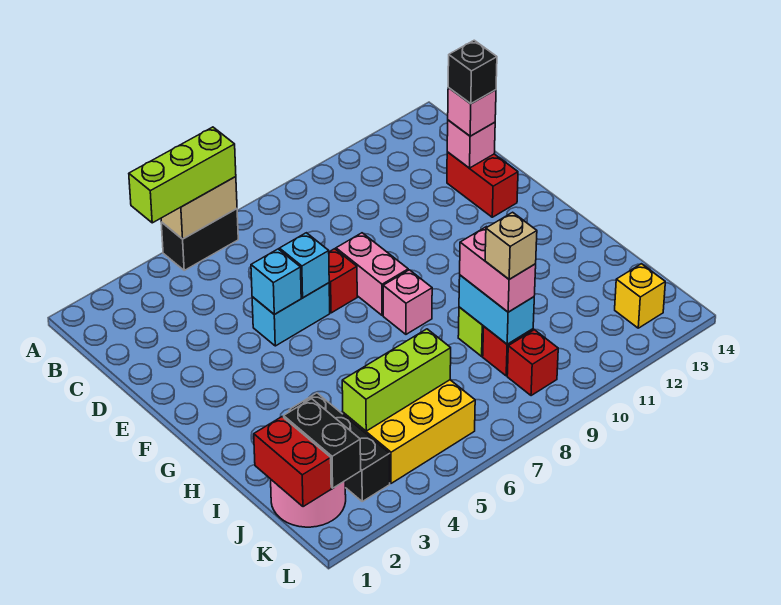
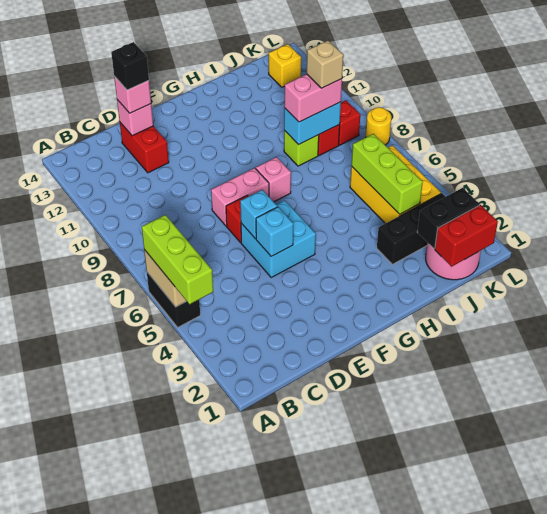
red brick D13:E13 level 1 -> red brick D12:D13 level 1
cyan brick E5:E6 level 1 -> cyan brick E5:F6 level 1
none -> yellow round brick L8 level 1

